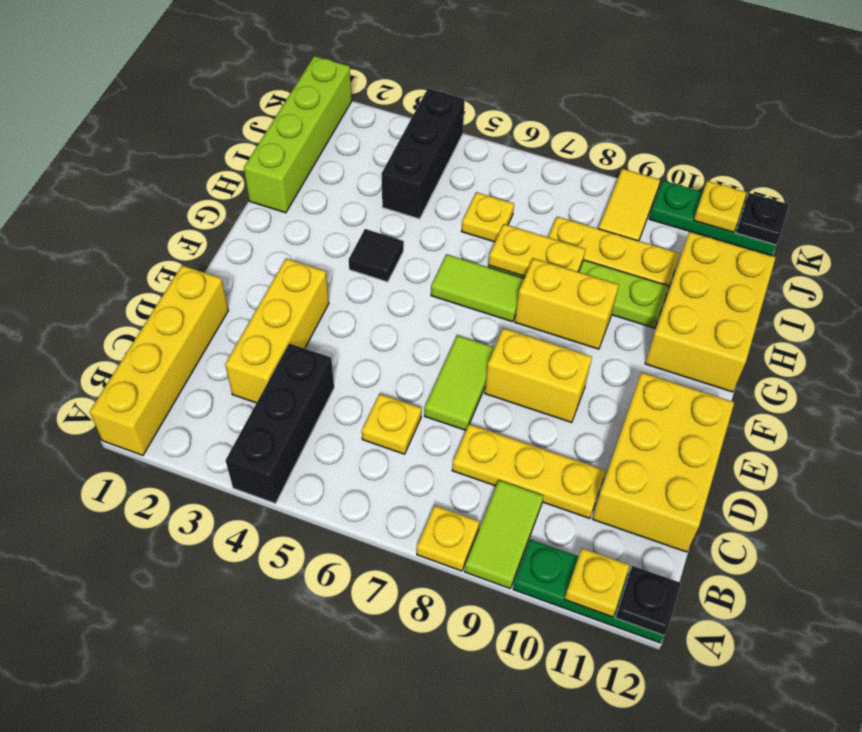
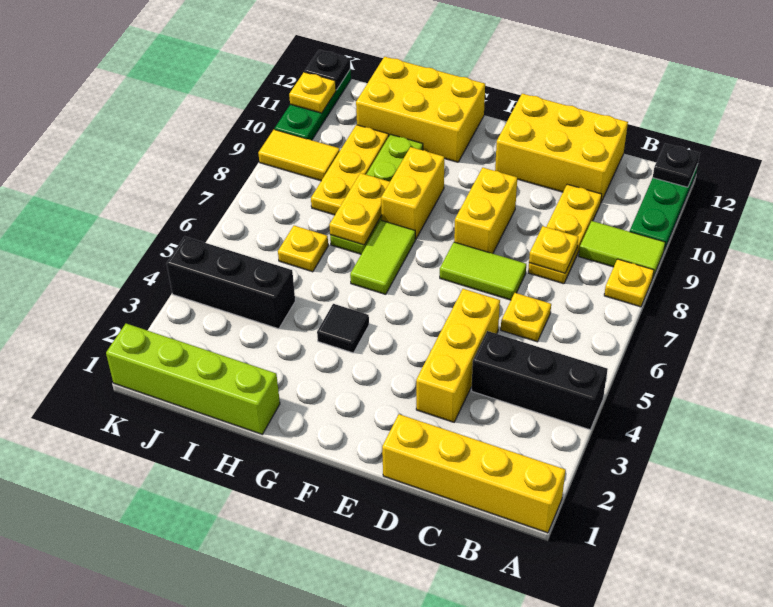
yellow plate A11 level 2 -> yellow plate C8 level 2
yellow brick C3:E3 level 1 -> yellow brick D3:D5 level 1

